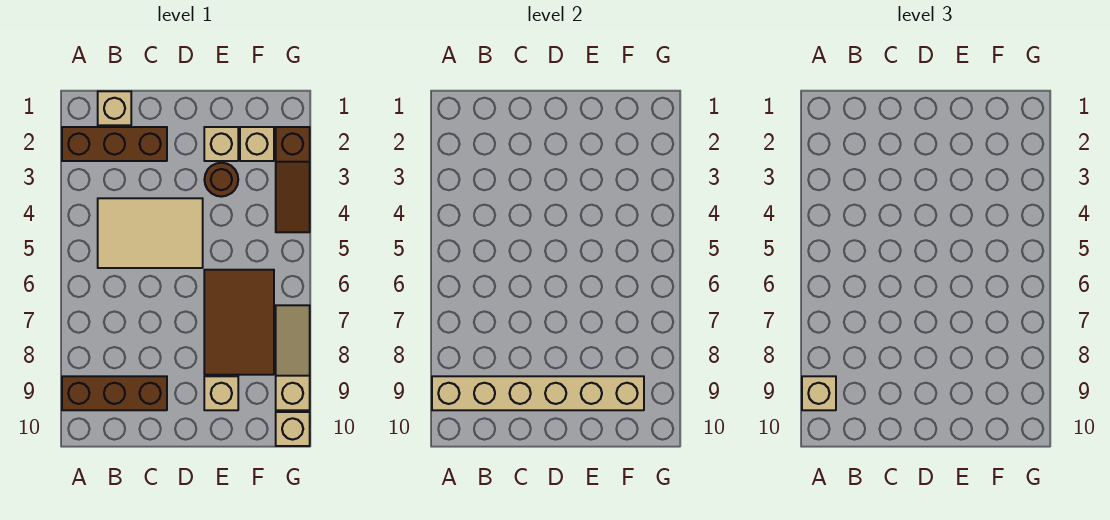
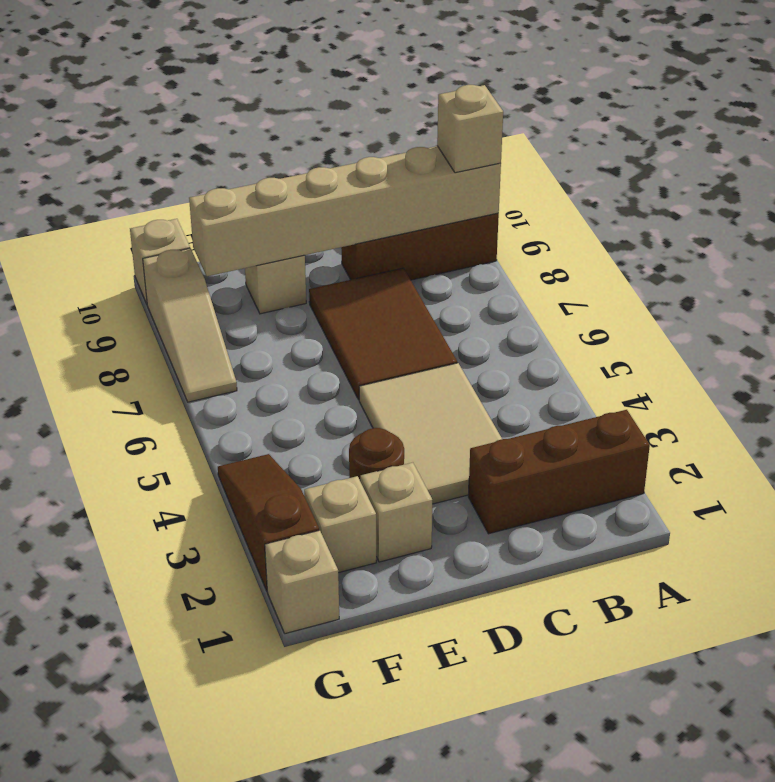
tan brick B1 level 1 -> tan brick G1 level 1
tan tile B4:D5 level 1 -> tan tile C3:D5 level 1
brown tile E6:F8 level 1 -> brown tile C6:D8 level 1

